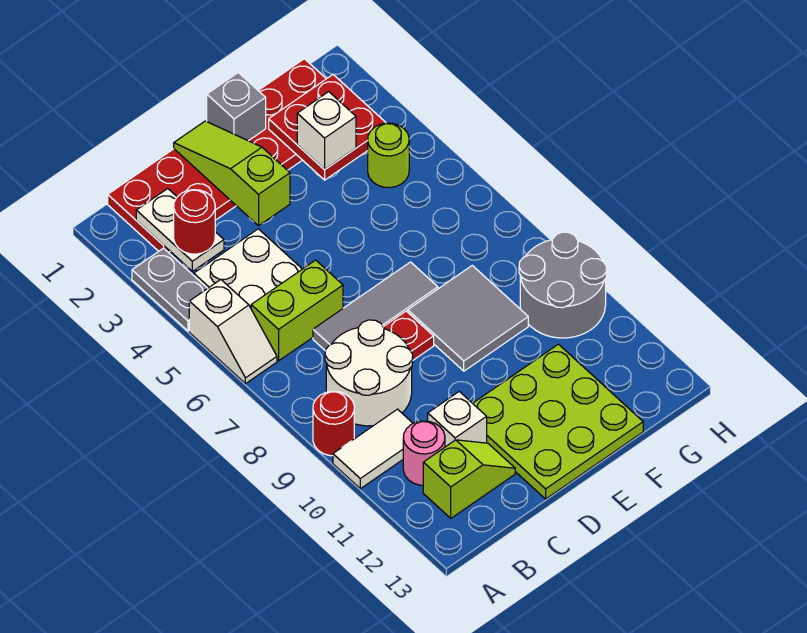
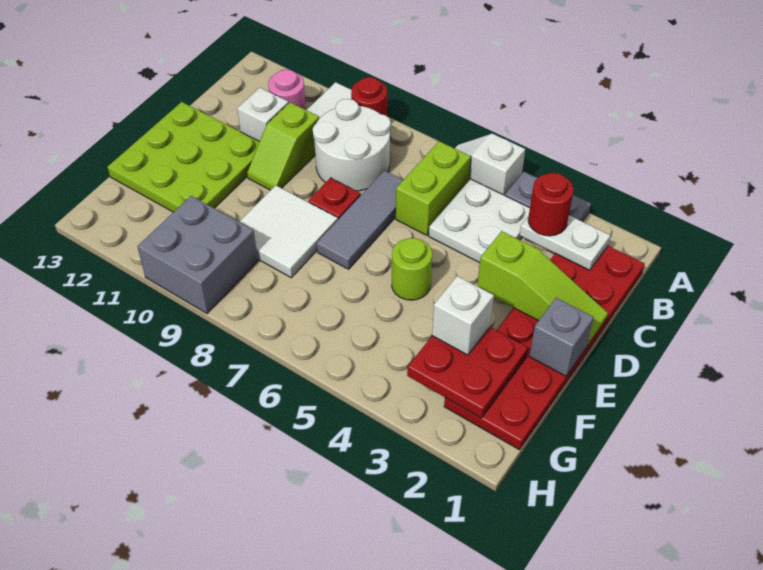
lime slope B12:C12 level 1 top B -> lime slope C10:D10 level 1 top C
grey tile E8:F9 level 1 -> white tile E8:F9 level 1
lime round brick G4 level 1 -> lime round brick E5 level 1
grey round brick G9:H10 level 1 -> grey brick G9:H10 level 1

